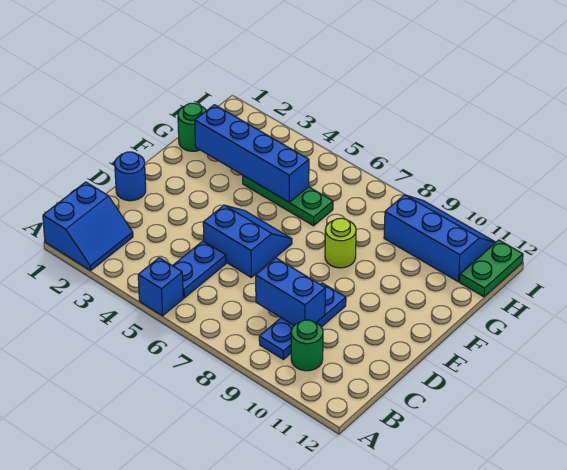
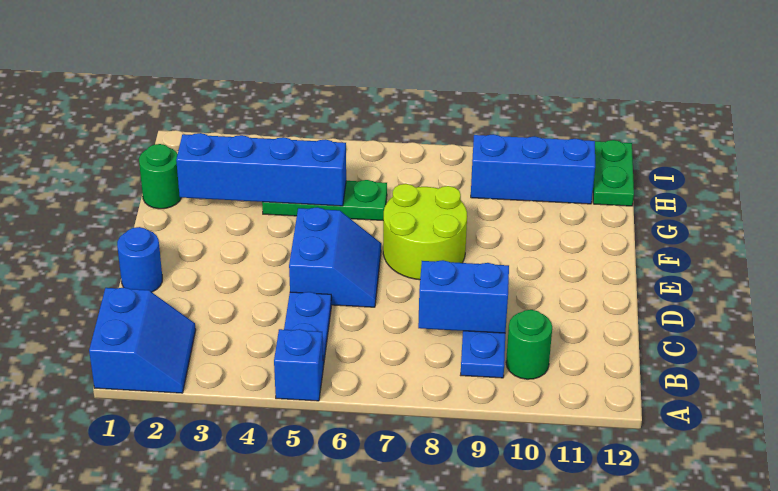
blue slope D5:E6 level 1 top D -> blue slope D5:E6 level 1 top 5
lime round brick F8 level 1 -> lime round brick E7:F8 level 1

